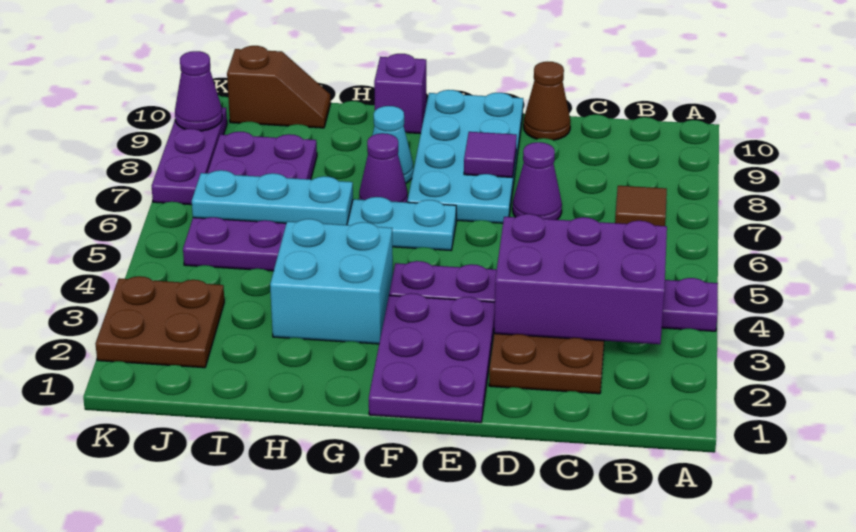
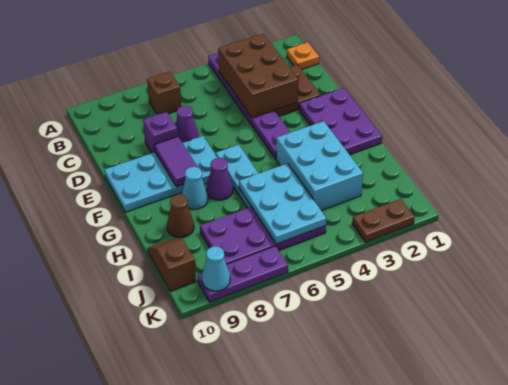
none -> orange plate B1 level 1
purple brick B3:D4 level 2 -> brown brick B3:D4 level 2
brown tile B7 level 1 -> brown brick B7 level 1
brown cone D10 level 1 -> brown cone H9 level 1
purple plate E1:F3 level 1 -> purple plate E1:G2 level 1
purple tile E8 level 2 -> purple tile E8:F8 level 2
cyan brick G3:H4 level 1 -> cyan brick G3:I4 level 1
purple brick G10 level 1 -> purple brick D8 level 1
cyan plate H6:J6 level 2 -> cyan plate H5:J6 level 2
brown plate J2:K3 level 1 -> brown plate K2:K3 level 1
purple cone K9 level 2 -> cyan cone K9 level 2

